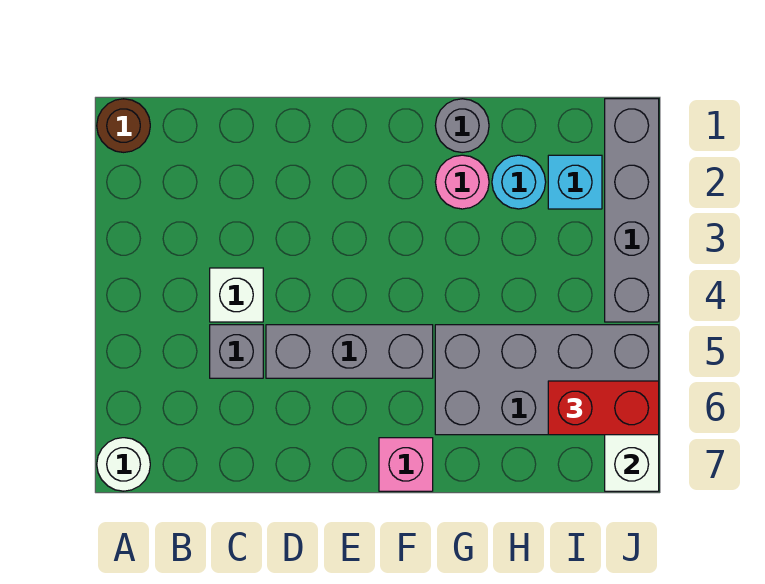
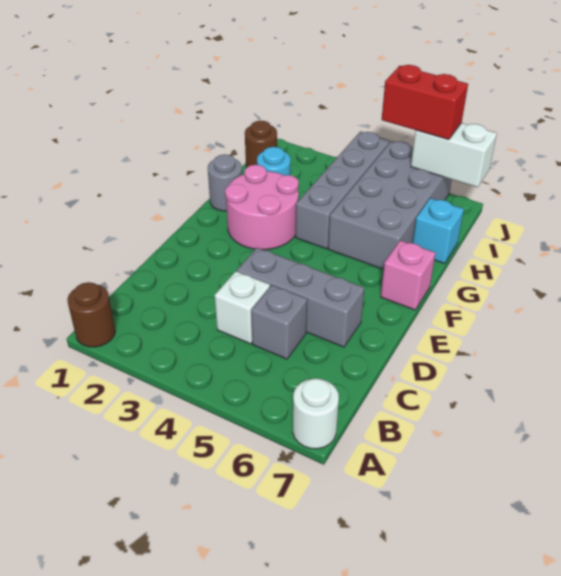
grey brick D5:F5 level 1 -> grey brick D4:D6 level 1
pink round brick G2 level 1 -> pink round brick F2:G3 level 1
none -> brown round brick I1 level 1
cyan brick I2 level 1 -> cyan brick H7 level 1
red brick I6:J6 level 3 -> red brick J5:J6 level 3
grey brick J1:J4 level 1 -> grey brick G4:J4 level 1

